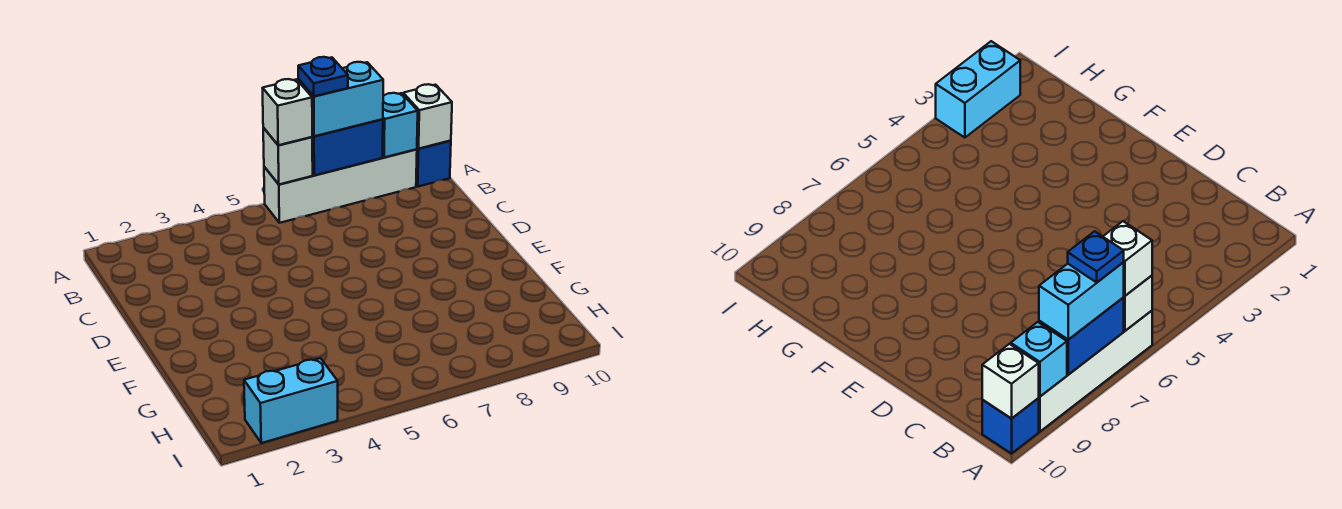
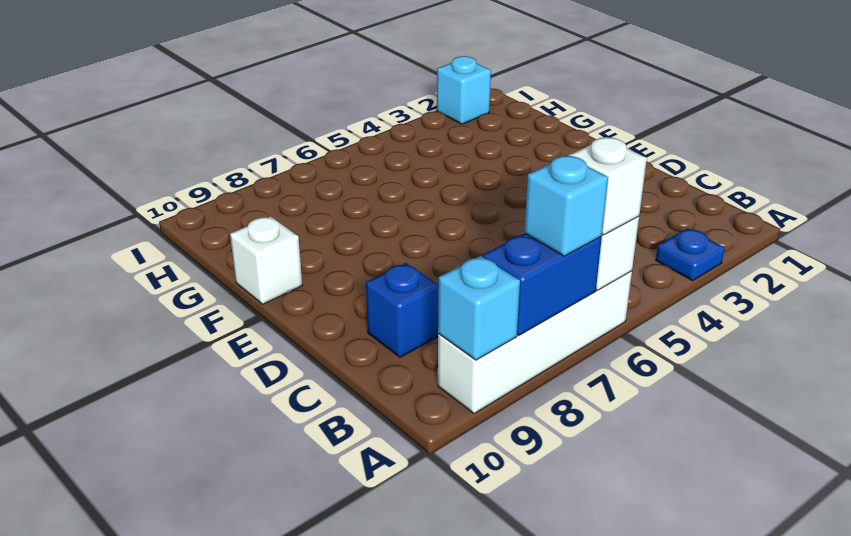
cyan brick A7:A8 level 3 -> cyan brick A7 level 3
blue plate A7 level 4 -> blue plate A3 level 1
blue brick A10 level 1 -> blue brick C9 level 1
white brick A10 level 2 -> white brick F10 level 1
cyan brick I2:I3 level 1 -> cyan brick I2 level 1

